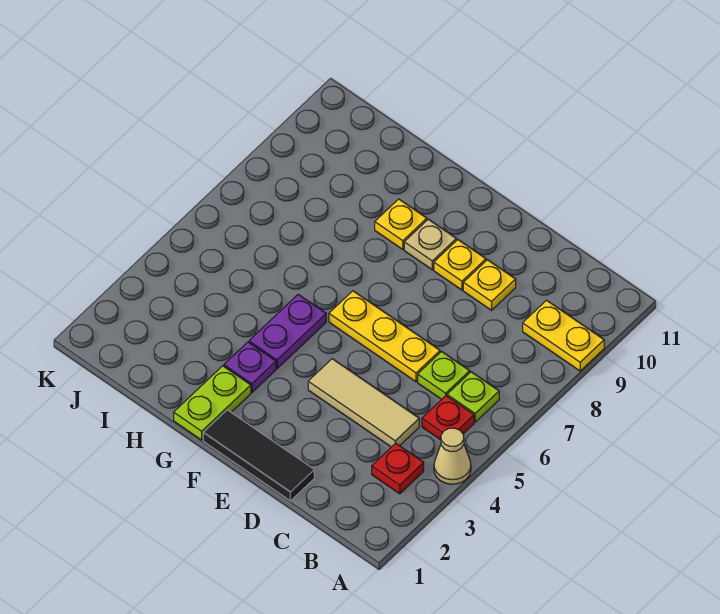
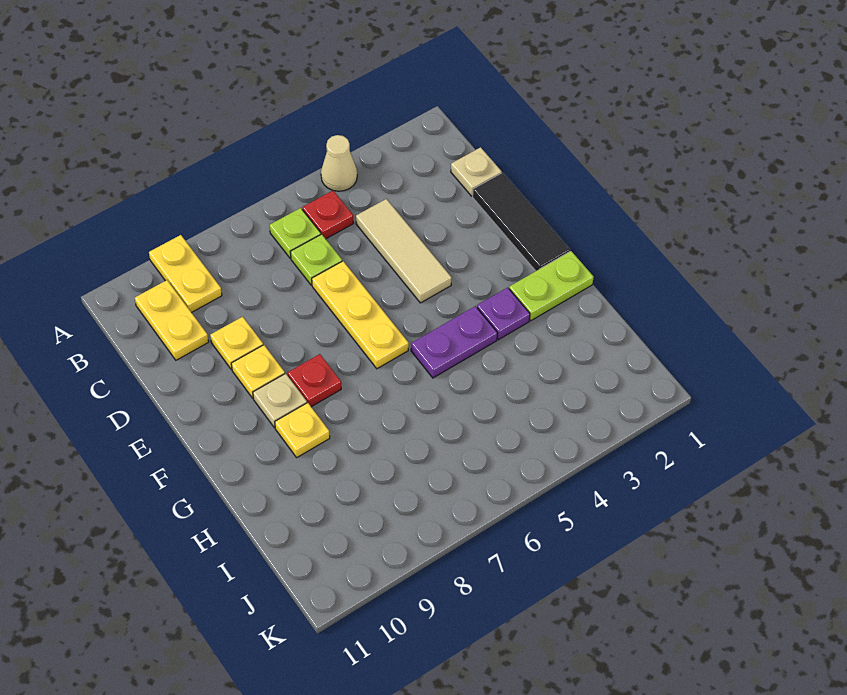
red plate B3 level 1 -> red plate F8 level 1
none -> yellow plate B10:C10 level 1
none -> tan plate C1 level 1

